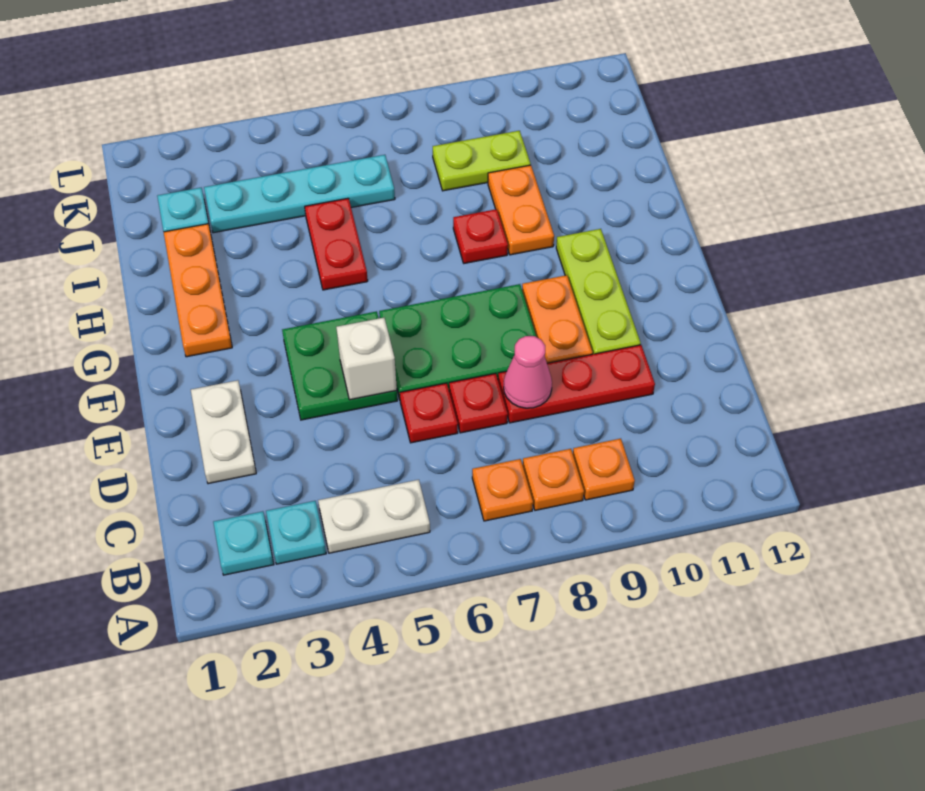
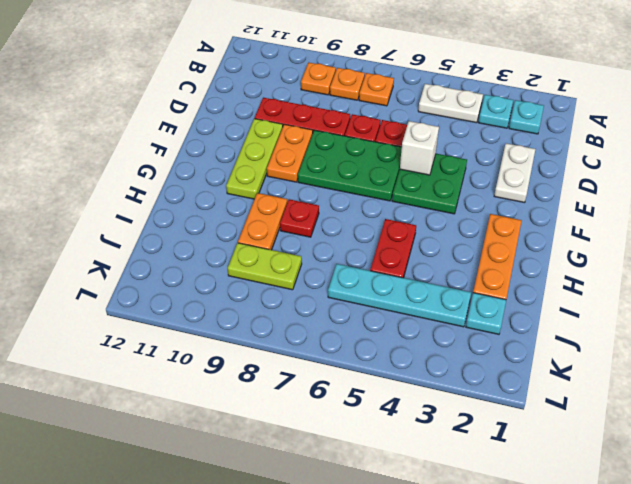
pink cone D8 level 2 -> none

